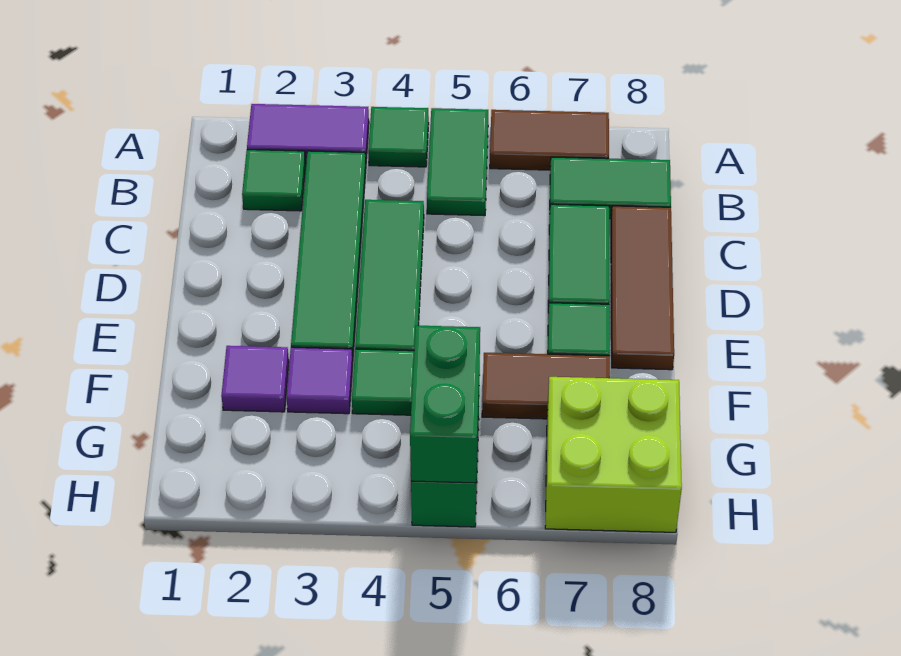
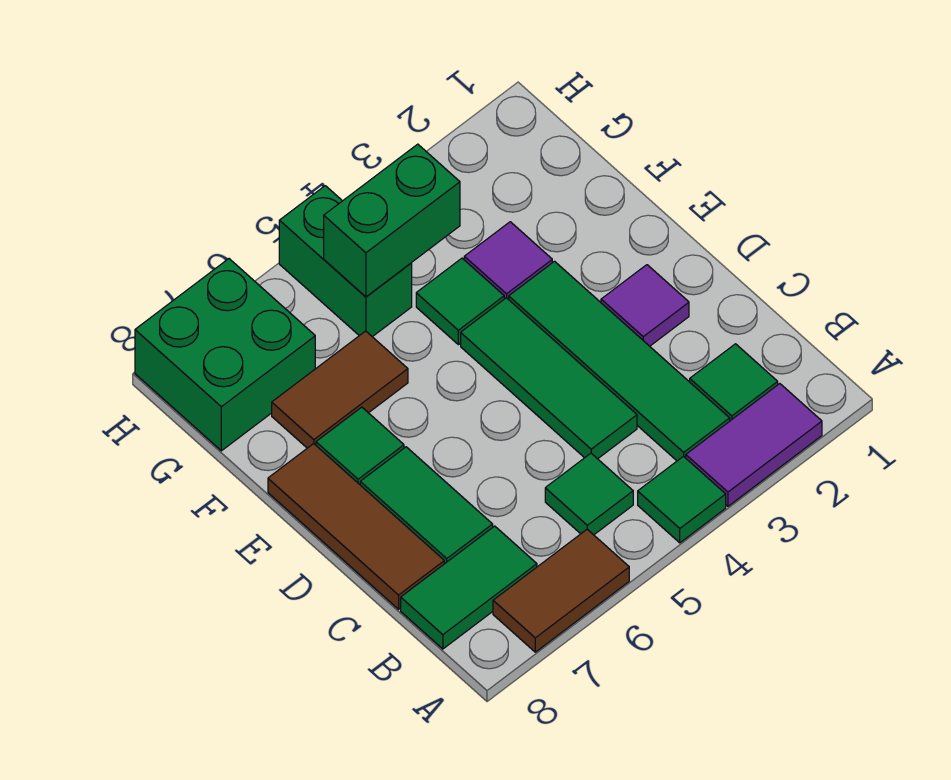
green tile A5:B5 level 1 -> green tile B5 level 1
purple tile F2 level 1 -> purple tile D2 level 1
green brick G5:H5 level 2 -> green brick G4:G5 level 2
lime brick G7:H8 level 1 -> green brick G7:H8 level 1

